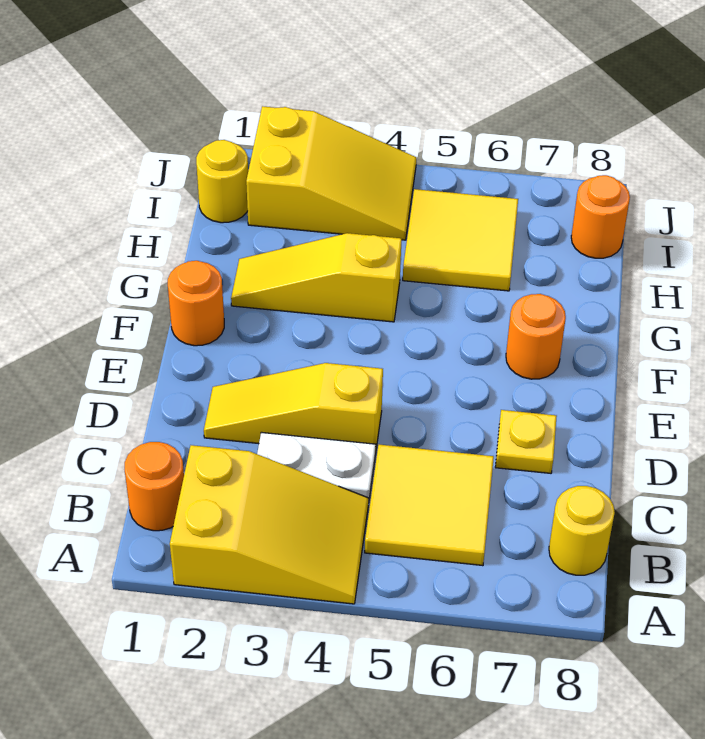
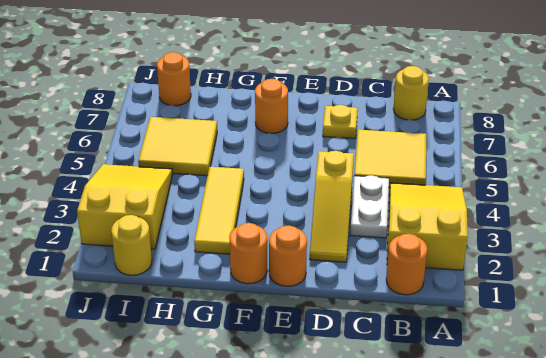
none -> orange round brick E1 level 1
yellow slope G2:G4 level 1 top 4 -> yellow tile G2:G4 level 1

